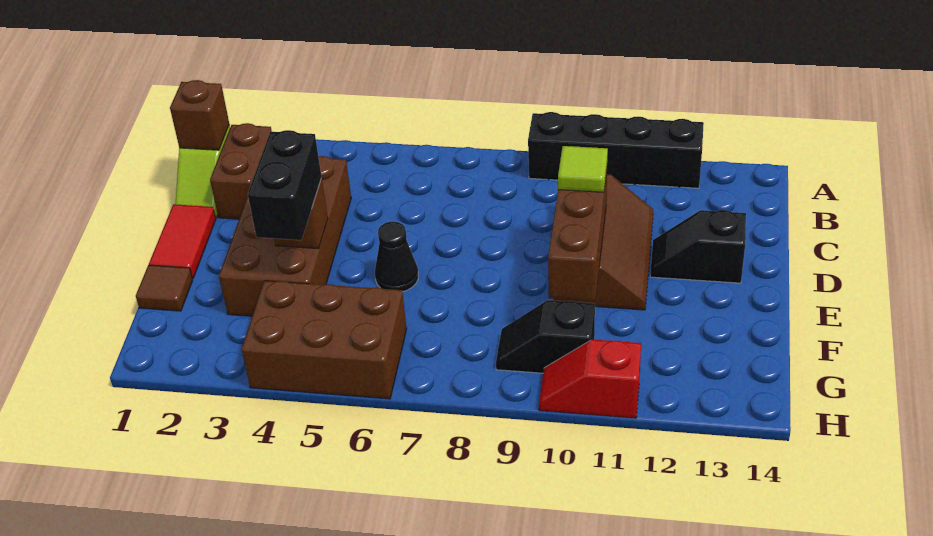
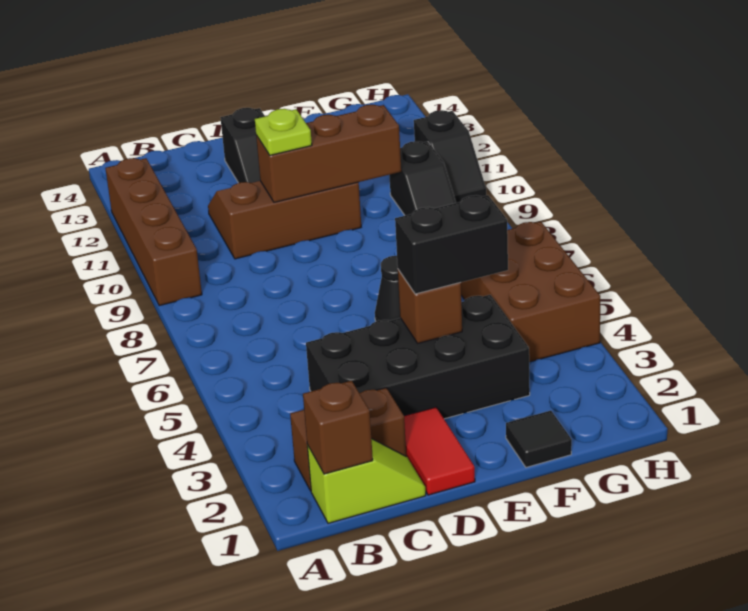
black brick A9:A12 level 1 -> brown brick A9:A12 level 1
brown brick C3:F4 level 1 -> black brick C3:F4 level 1
red tile D1:E1 level 1 -> red tile D1:D2 level 1
lime tile D10 level 3 -> lime plate D10 level 3
brown tile F1 level 1 -> black tile F1 level 1
red slope H10:H11 level 1 top 11 -> black slope H10:H11 level 1 top 11

